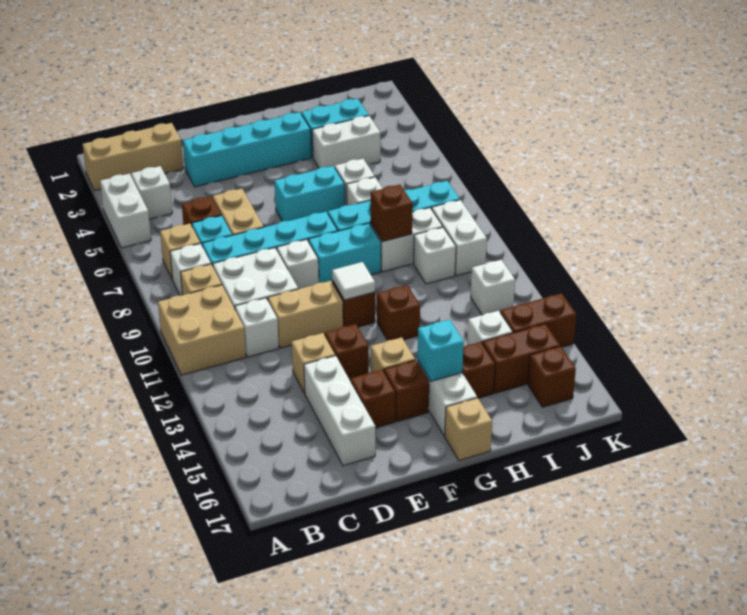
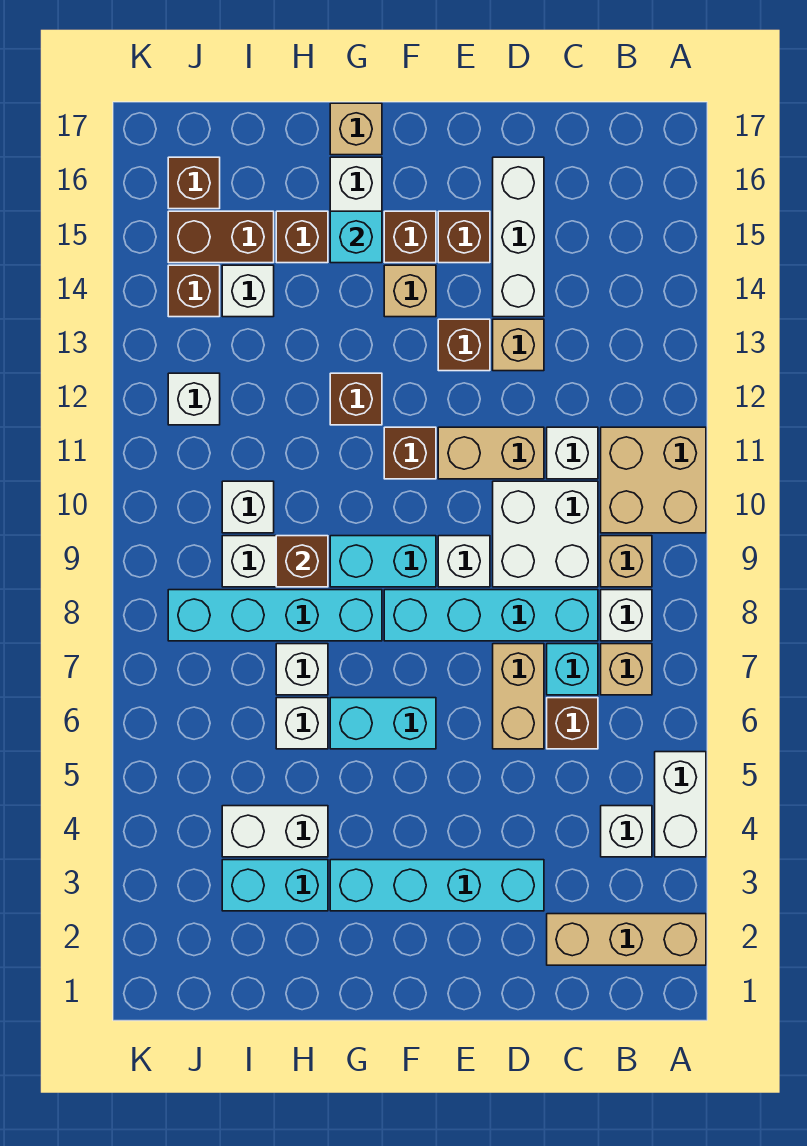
white tile F11 level 2 -> none
white brick J9:J10 level 1 -> none
brown brick J14:K14 level 1 -> brown brick J14 level 1

